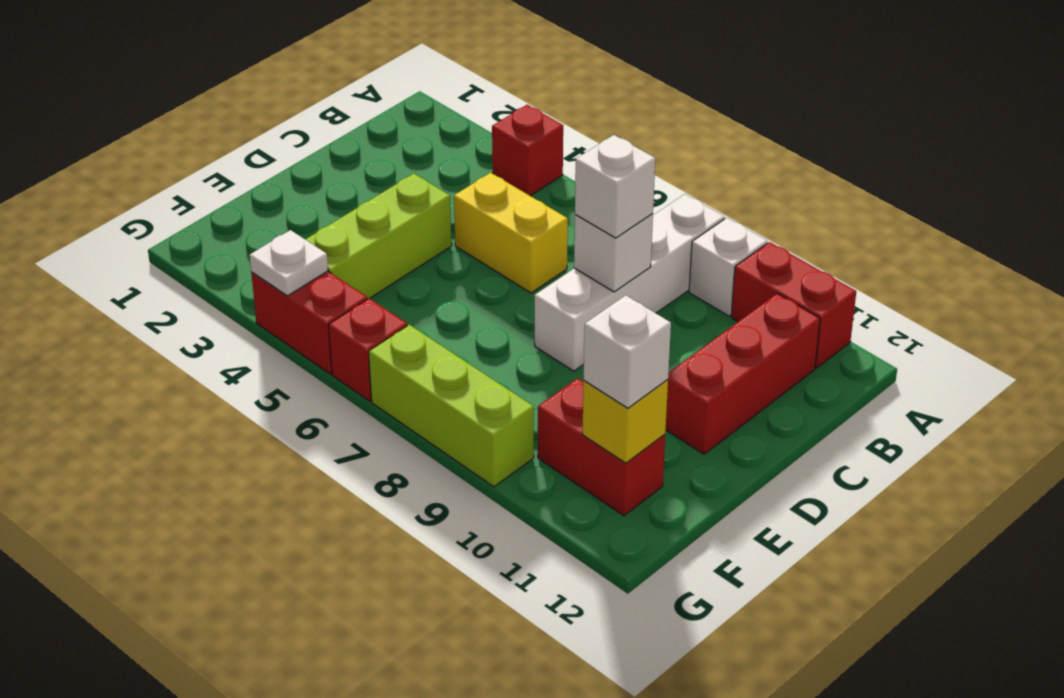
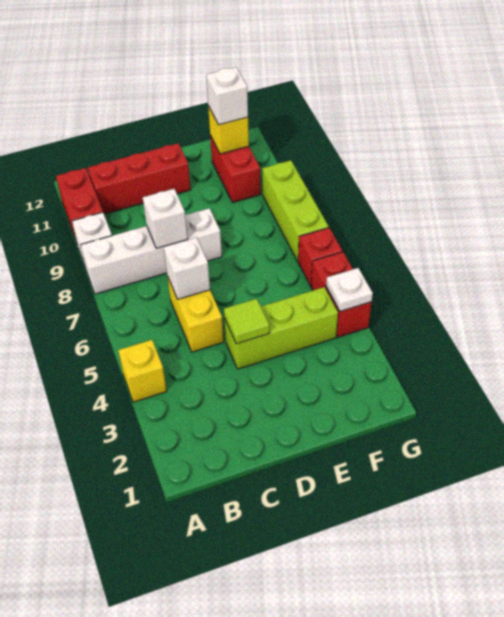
red brick A4 level 1 -> yellow brick A4 level 1
white brick C8 level 3 -> white brick C6 level 2
none -> lime tile D4 level 2

